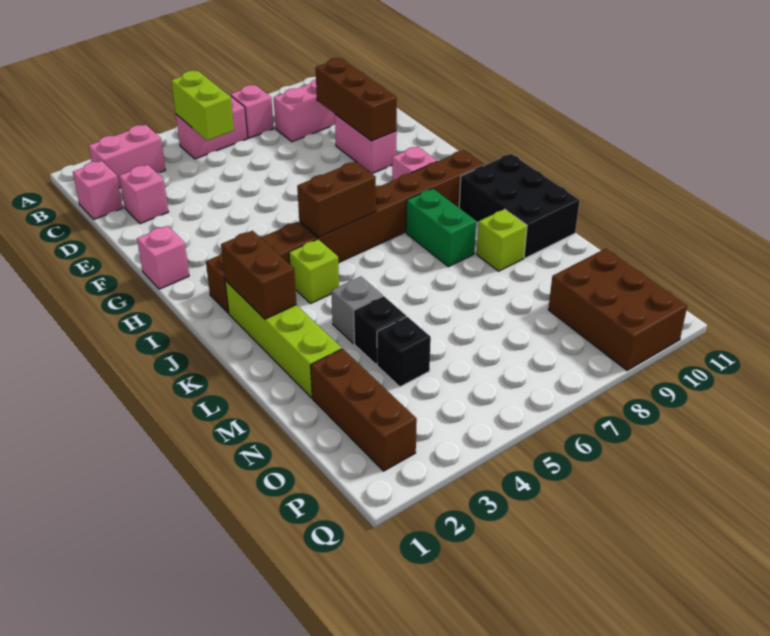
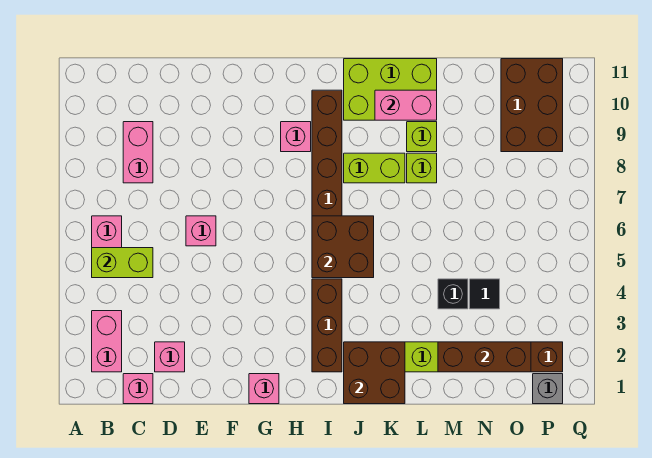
pink brick B7 level 1 -> pink brick E6 level 1
brown brick D9:F9 level 2 -> brown brick M2:O2 level 2
pink brick E9:F9 level 1 -> pink brick K10:L10 level 2
brown brick I5:I6 level 2 -> brown brick I5:J6 level 2
brown brick J2:K2 level 2 -> brown brick J1:K2 level 2
lime brick J4 level 1 -> lime brick L8 level 1
green brick J8:K8 level 1 -> lime brick J8:K8 level 1
black brick J10:L11 level 1 -> lime brick J10:L11 level 1
grey brick L4 level 1 -> grey brick P1 level 1
black brick N4 level 1 -> black tile N4 level 1
brown brick O9:Q10 level 1 -> brown brick O9:P11 level 1

